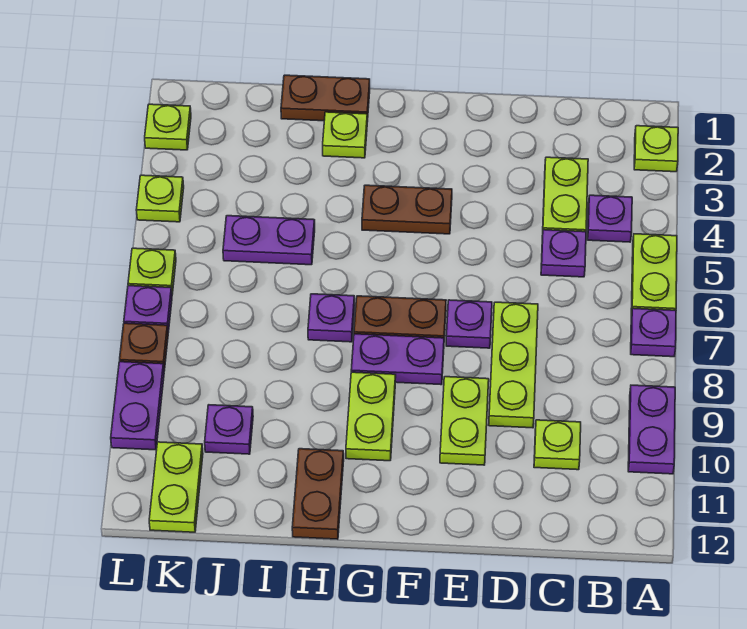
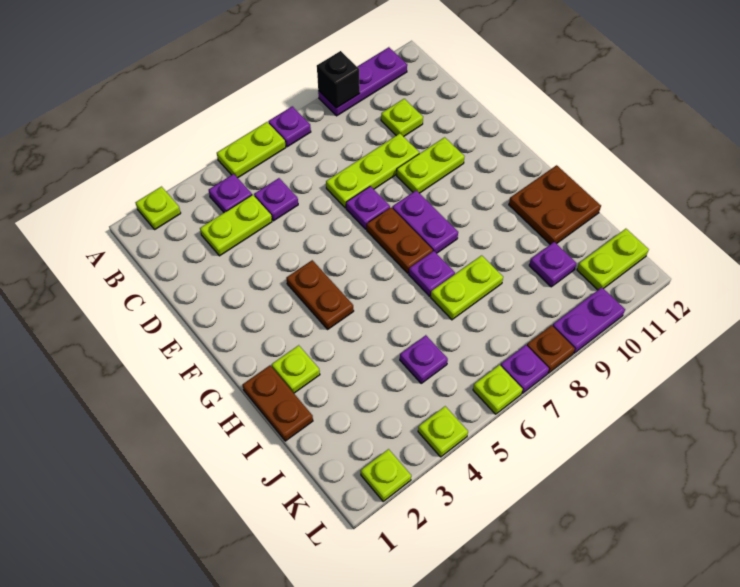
purple plate A9:A10 level 1 -> purple plate A9:A11 level 1
none -> black brick A9 level 2
lime plate G9:G10 level 1 -> lime plate I7:I8 level 1
brown plate H11:H12 level 1 -> brown plate H11:I12 level 1
purple plate I5:J5 level 1 -> purple plate J5 level 1

